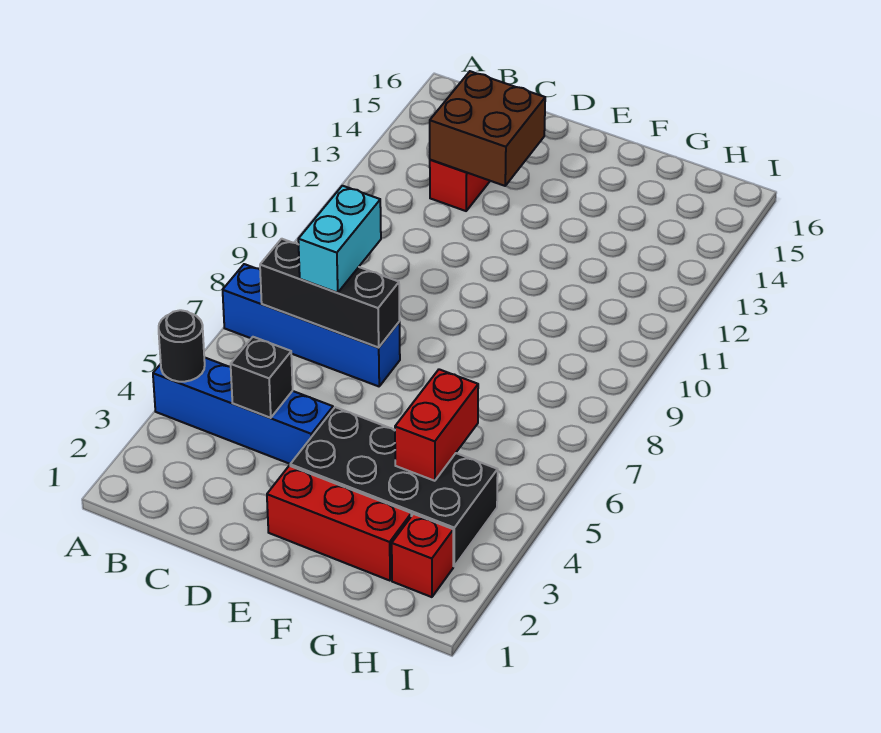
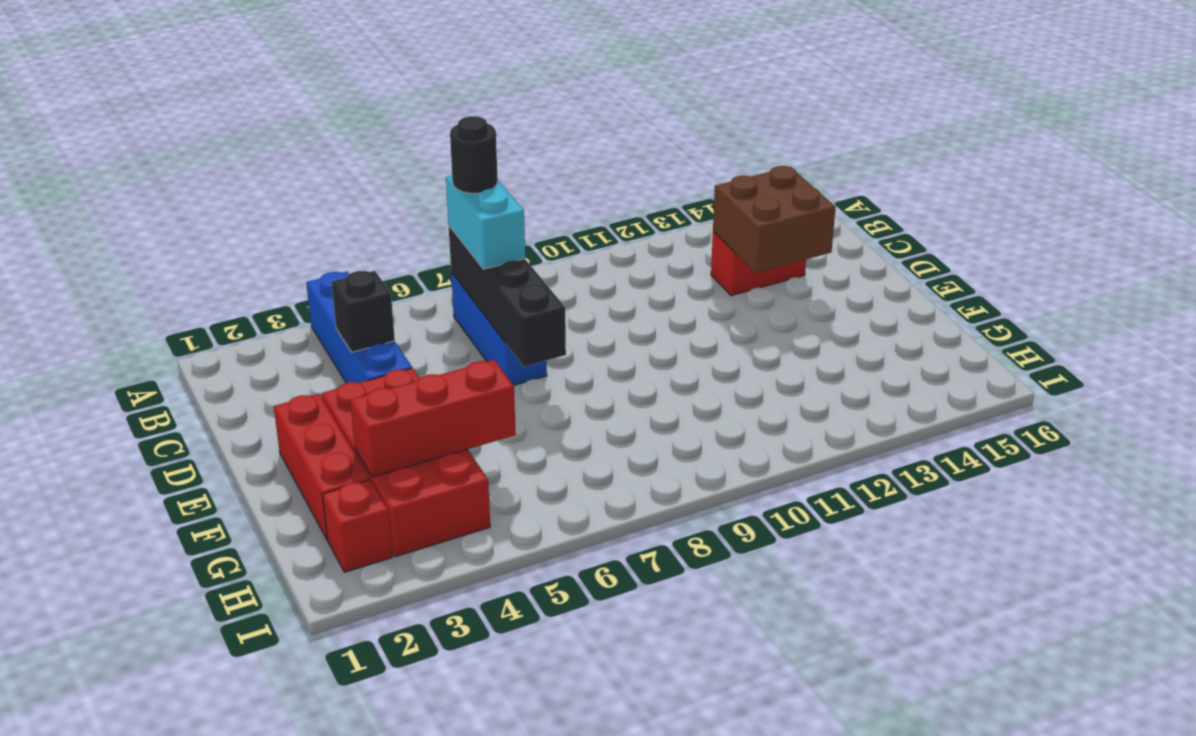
black round brick A4 level 2 -> black round brick B7 level 4
blue brick A7:D7 level 1 -> blue brick B7:D7 level 1
black brick B7:D7 level 2 -> black brick B7:E7 level 2
cyan brick C7:C8 level 3 -> cyan brick B7:C7 level 3
black brick E3:H4 level 1 -> red brick E3:H4 level 1
red brick G4:G5 level 2 -> red brick G3:G5 level 2

